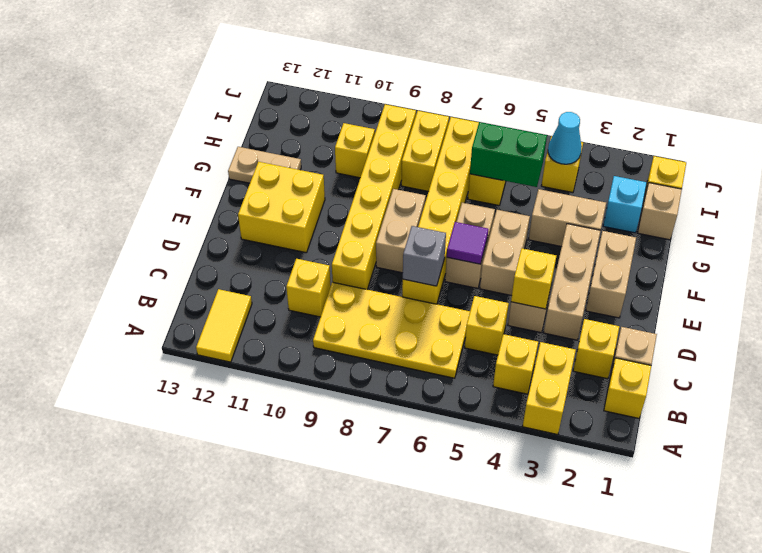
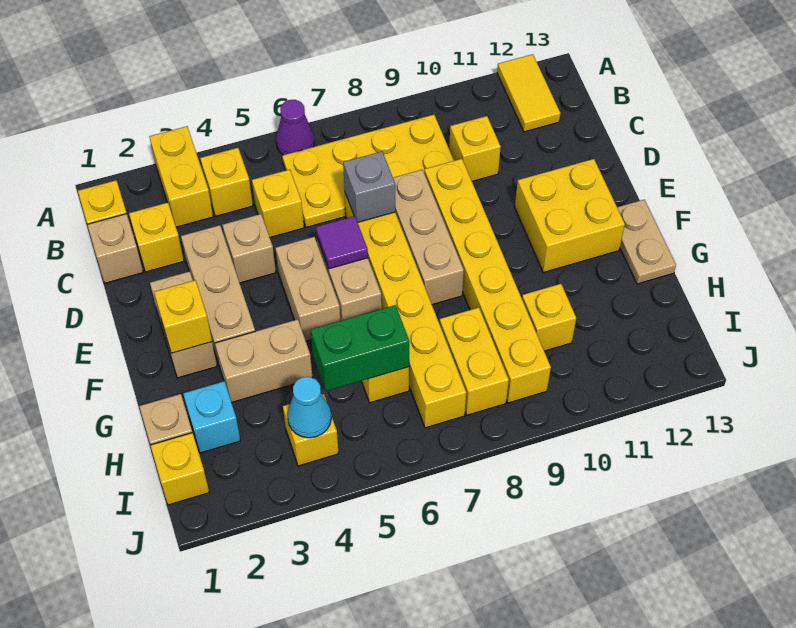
none -> purple cone A6 level 1
yellow brick D4 level 2 -> yellow brick F2 level 2
tan brick E8:F8 level 1 -> tan brick D8:F8 level 1
tan plate G12:G13 level 1 -> tan plate F13:G13 level 1

